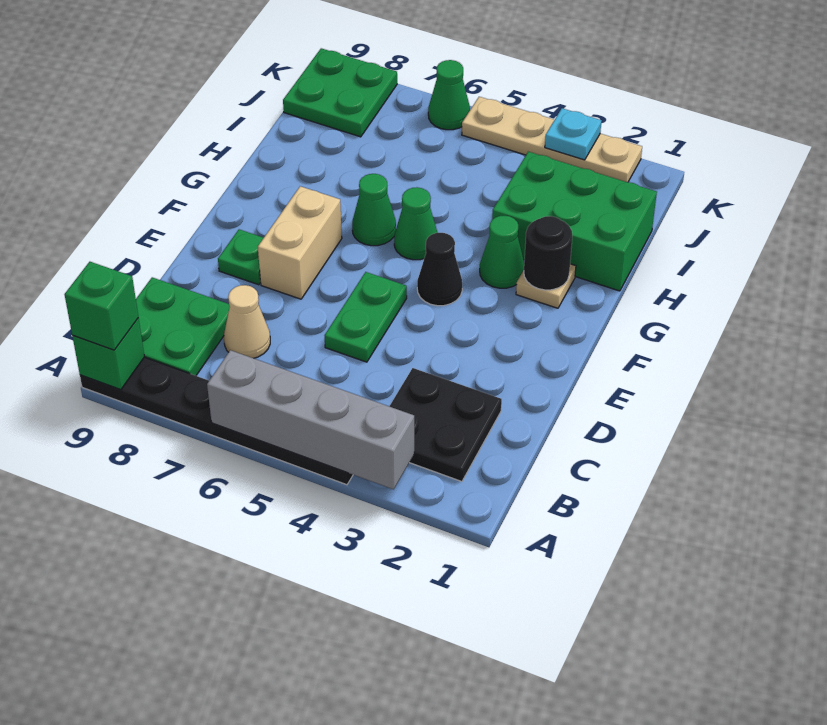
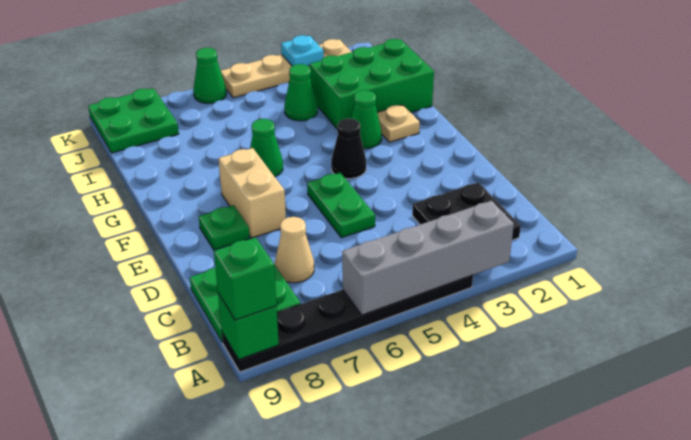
black round brick G2 level 2 -> none
green cone G5 level 1 -> green cone I4 level 1

